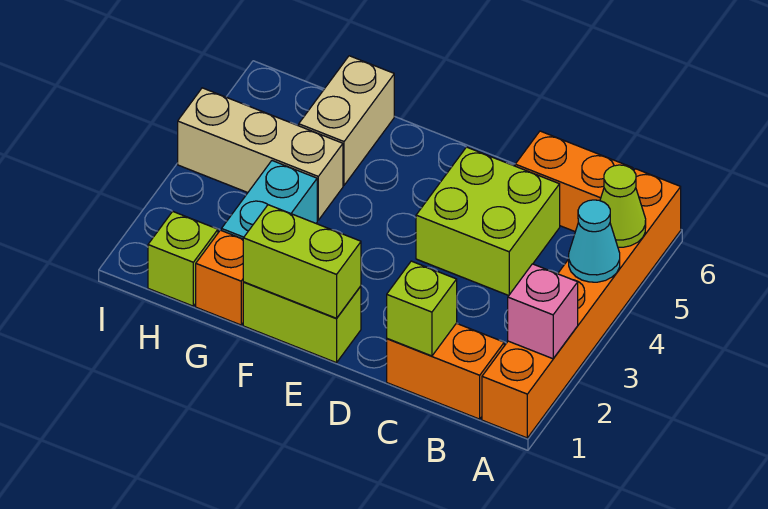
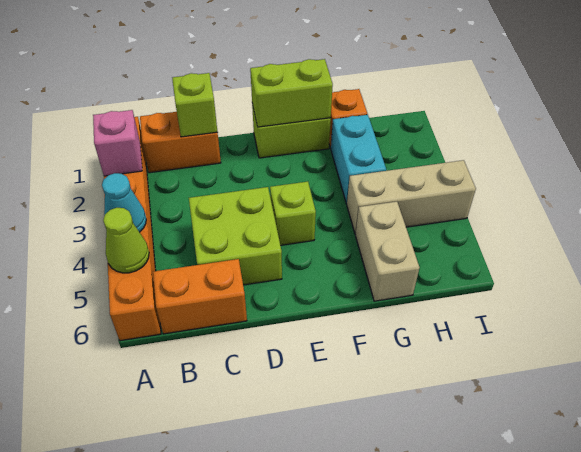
lime brick H1 level 1 -> lime brick E4 level 1

